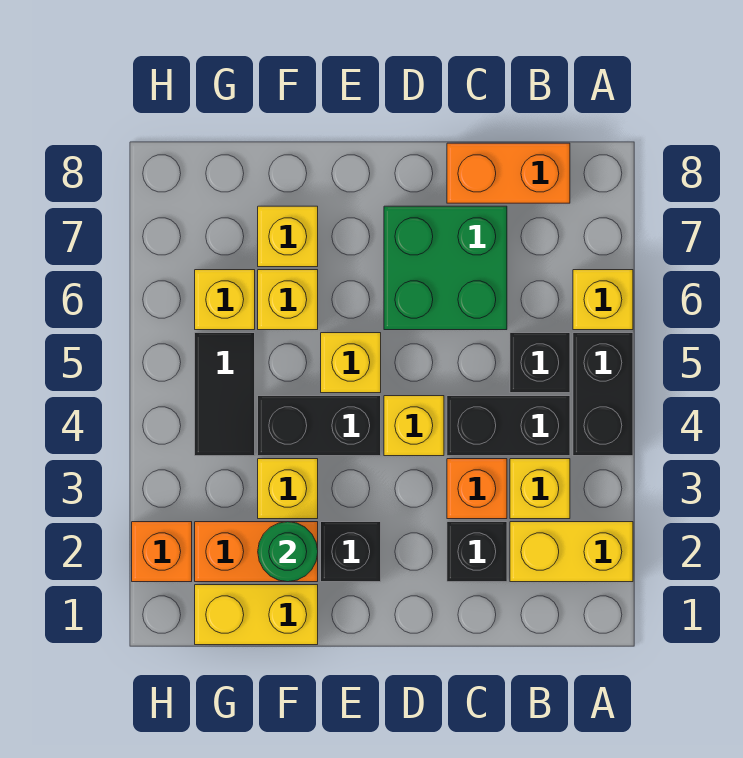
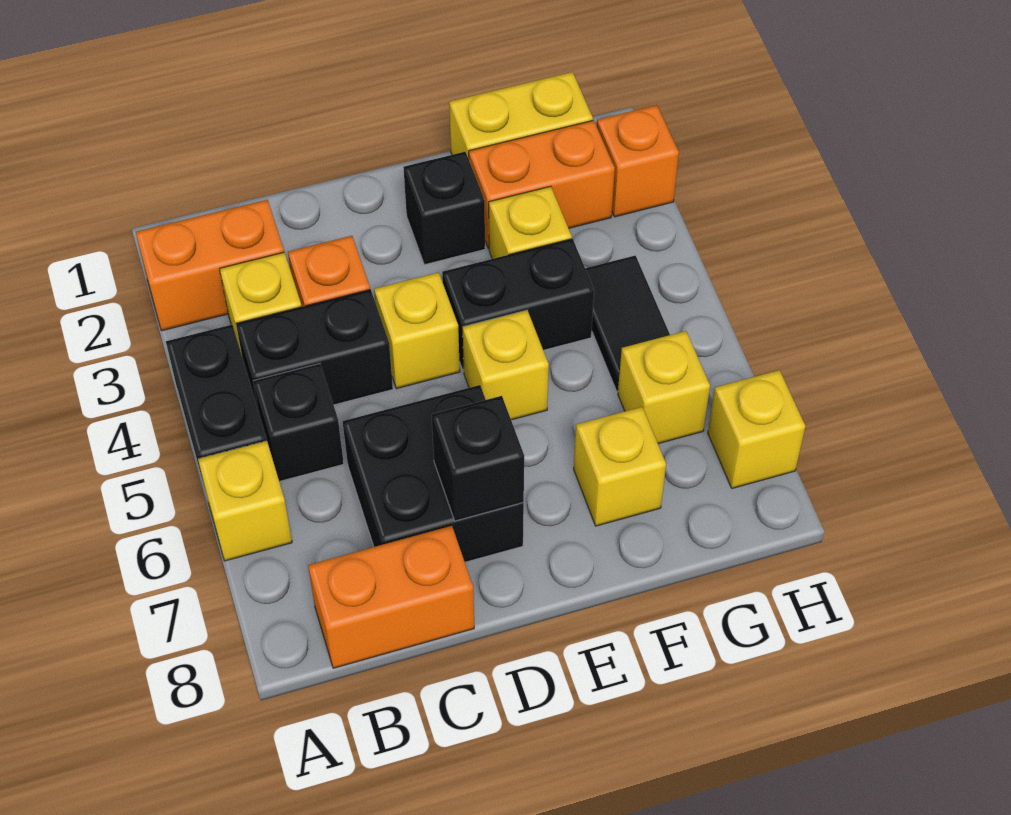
yellow brick A2:B2 level 1 -> orange brick A2:B2 level 1
black brick C2 level 1 -> black brick D7 level 2
green brick C6:D7 level 1 -> black brick C6:D7 level 1
green round brick F2 level 2 -> none
yellow brick F6 level 1 -> yellow brick H7 level 1

